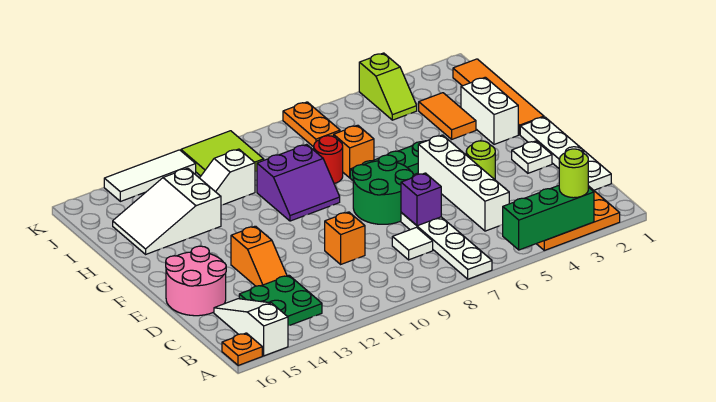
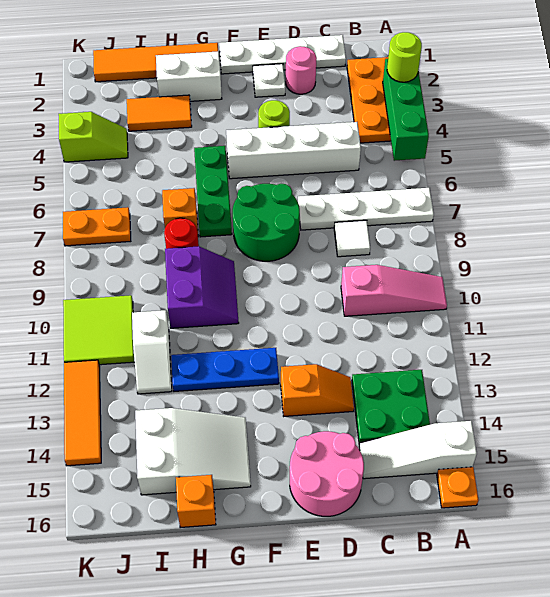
none -> pink slope A10:C10 level 1 top C
none -> pink round brick D2 level 1
purple brick D7 level 2 -> none
orange brick D10 level 1 -> orange brick H16 level 1
none -> blue plate F12:H12 level 1
white slope H13:I15 level 1 top 13 -> white slope G14:I15 level 1 top I
white tile K12:K14 level 1 -> orange tile K12:K14 level 1

